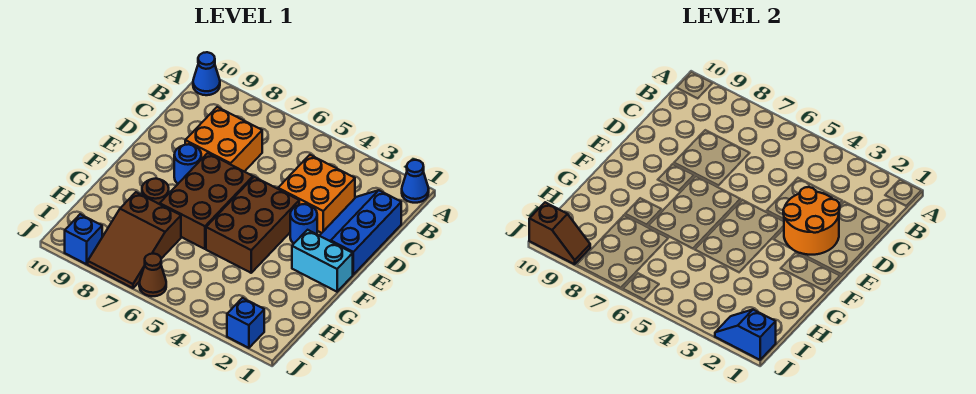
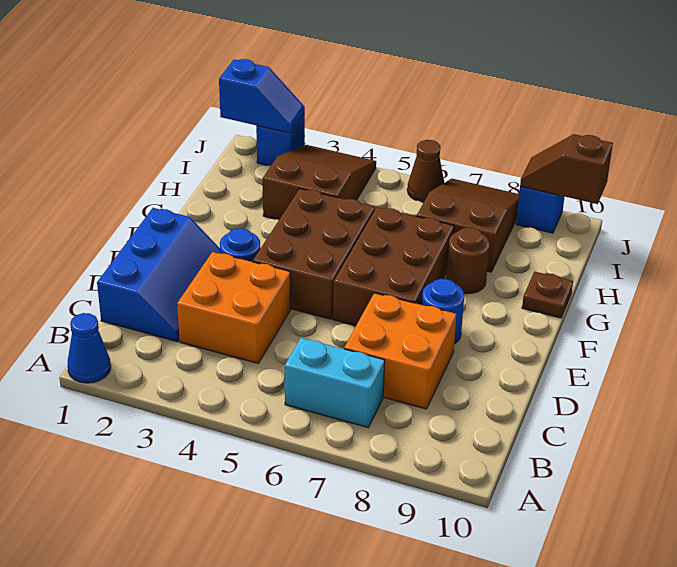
blue cone A10 level 1 -> none
orange round brick D2:E3 level 2 -> none
cyan brick F1:F2 level 1 -> cyan brick B6:B7 level 1
none -> brown plate G10 level 1
none -> brown slope H3:J4 level 1 top H

